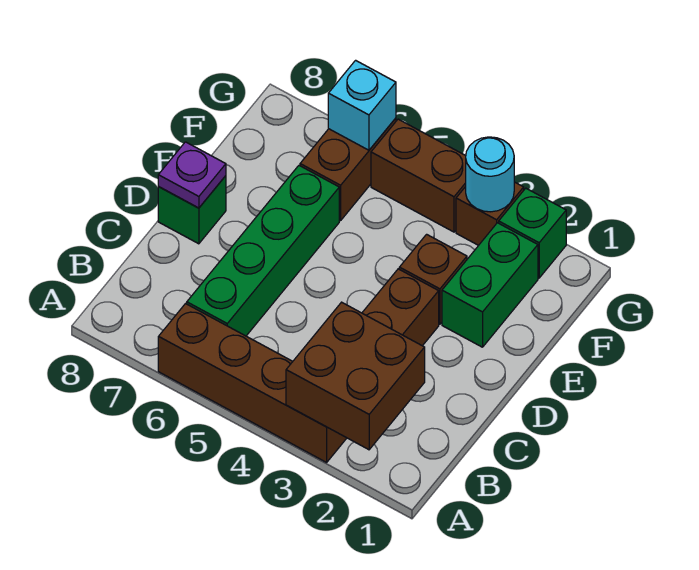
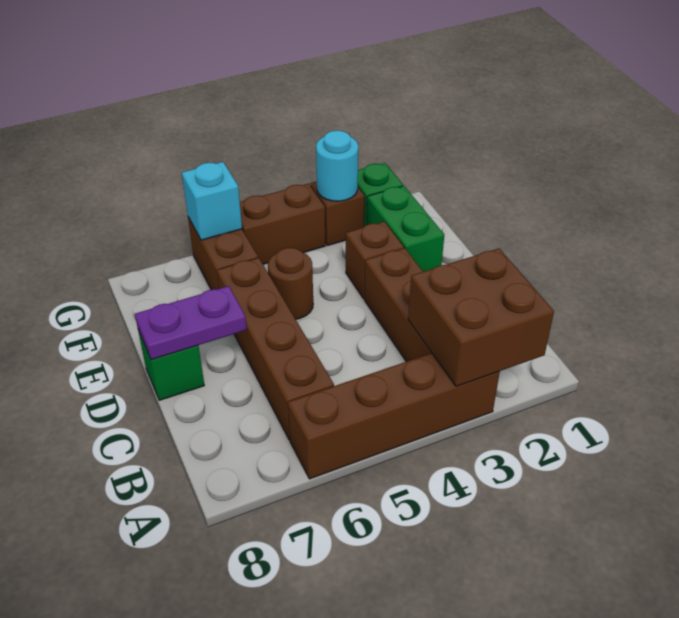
green brick B6:E6 level 1 -> brown brick B6:E6 level 1
purple plate D8 level 2 -> purple plate D7:D8 level 2
none -> brown round brick E5 level 1

